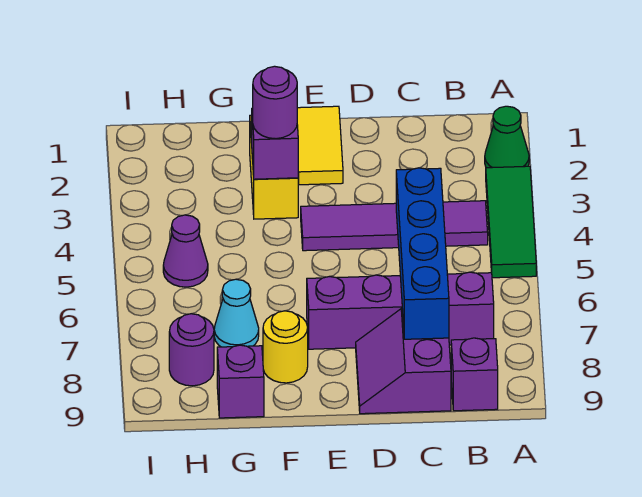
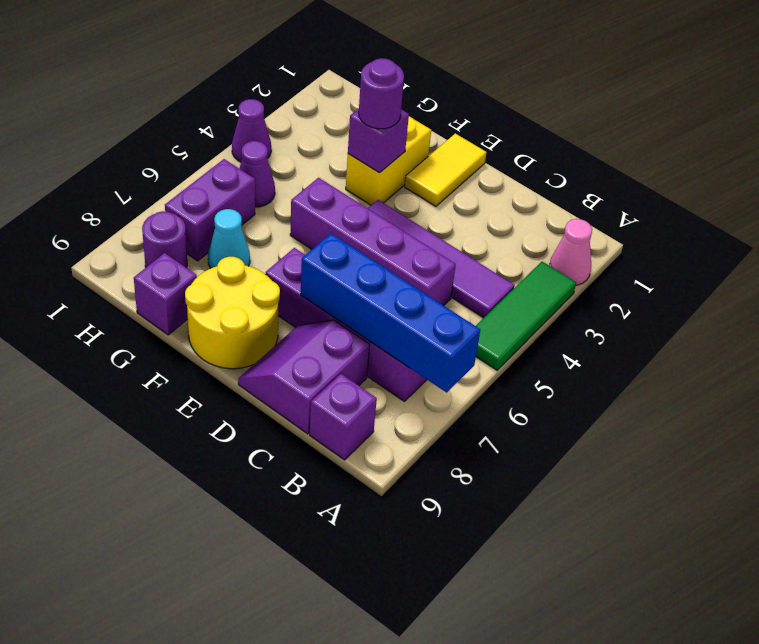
green cone A2 level 1 -> pink cone A2 level 1
none -> purple brick C5:F5 level 1
blue brick C5:C8 level 2 -> blue brick A7:D7 level 2
yellow round brick F8 level 1 -> yellow round brick E8:F9 level 1
none -> purple brick H6:H7 level 1
none -> purple cone I4 level 1

